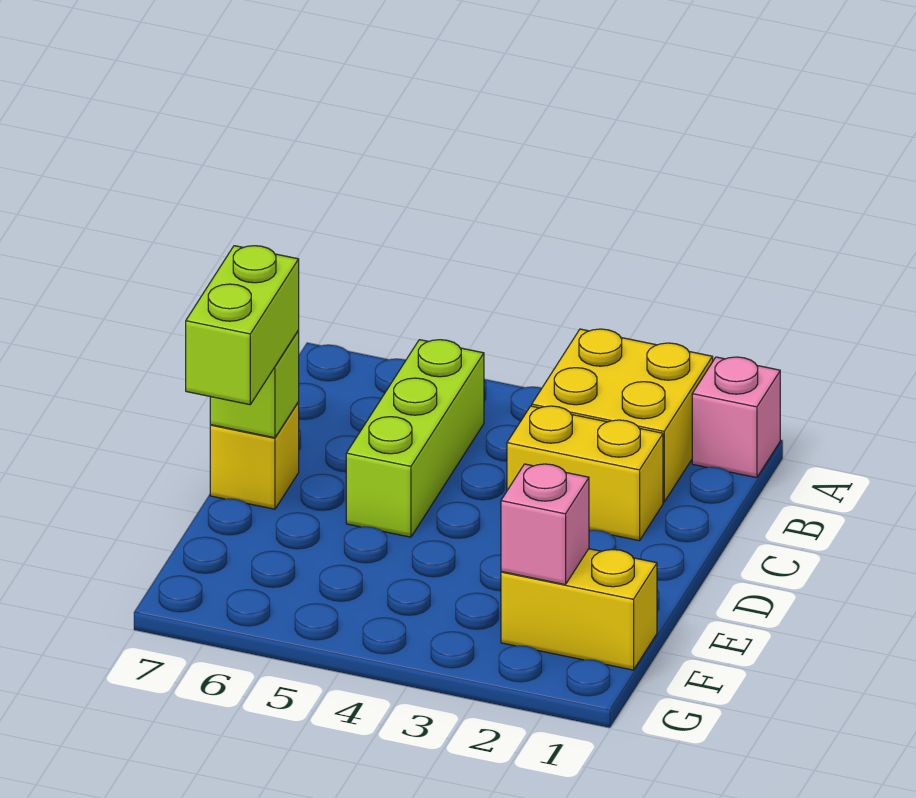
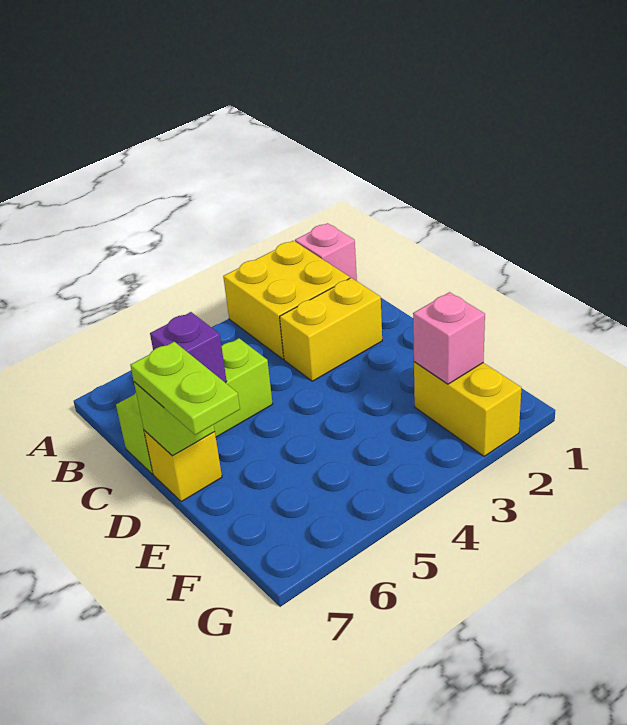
lime brick B5:D5 level 1 -> lime brick C5:C7 level 1
none -> purple brick C6 level 2
lime brick D7:E7 level 3 -> lime plate D7:E7 level 3
yellow brick F1:F2 level 1 -> yellow brick F2:G2 level 1

